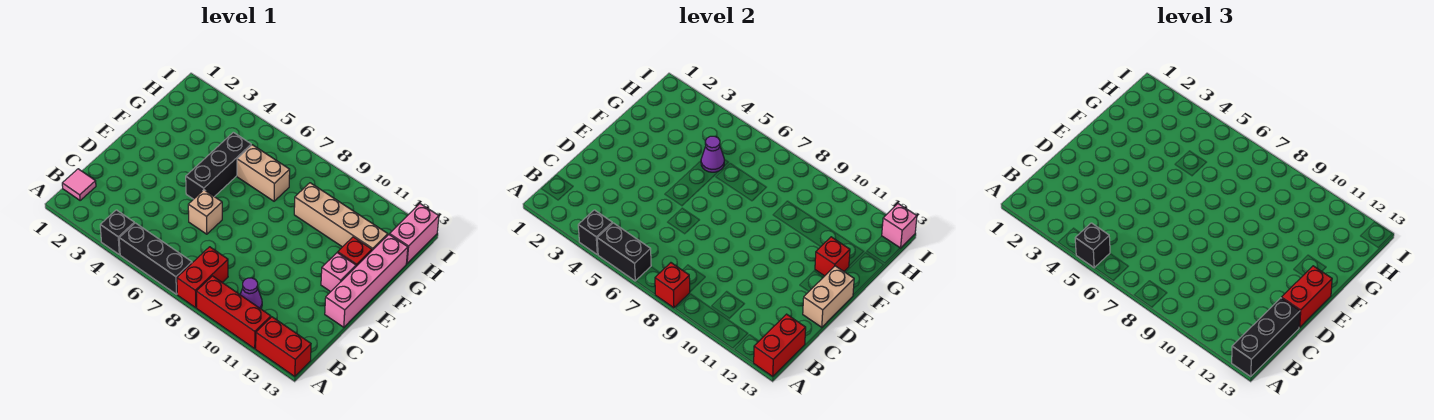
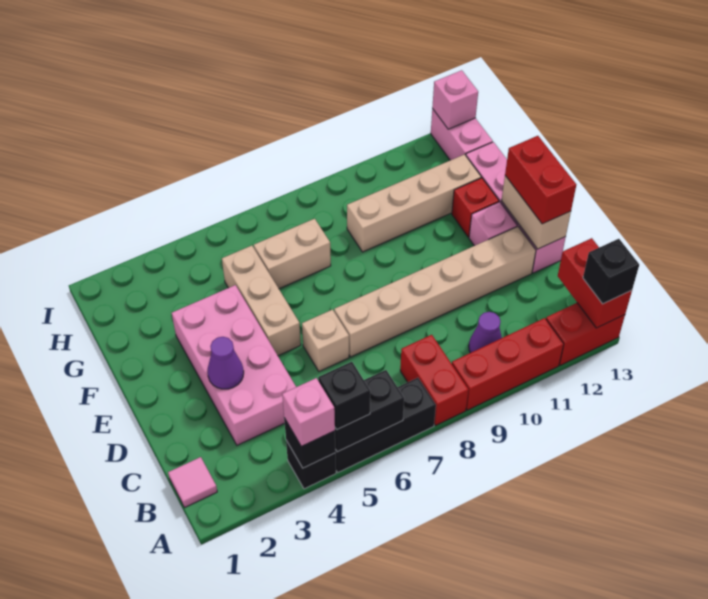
none -> pink brick A4 level 3
red brick A8 level 2 -> none
black brick A13:C13 level 3 -> black brick A13 level 3
none -> pink brick C3:F4 level 1
none -> tan brick D7:D12 level 1
black brick E5:G5 level 1 -> tan brick E5:G5 level 1
red brick F12 level 2 -> none
purple cone G5 level 2 -> purple cone D3 level 2

